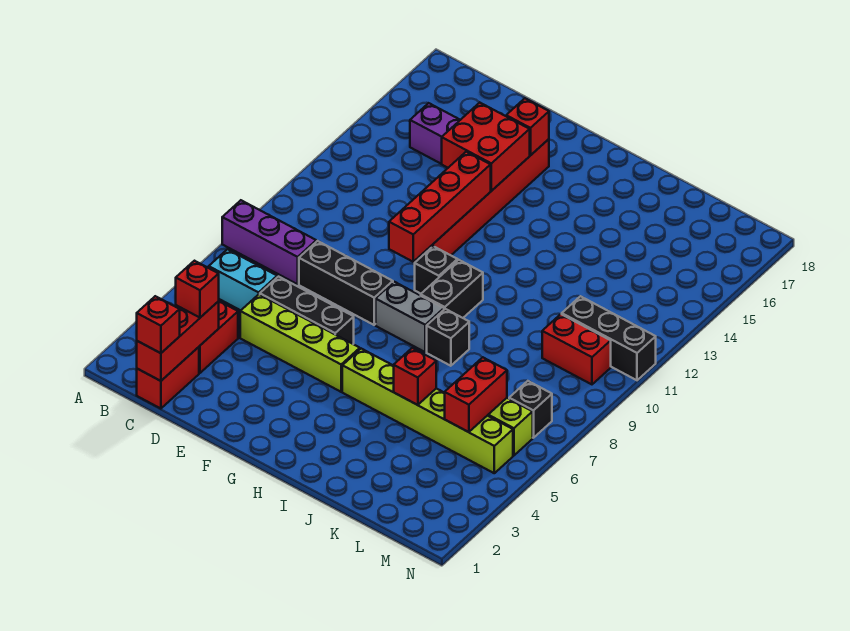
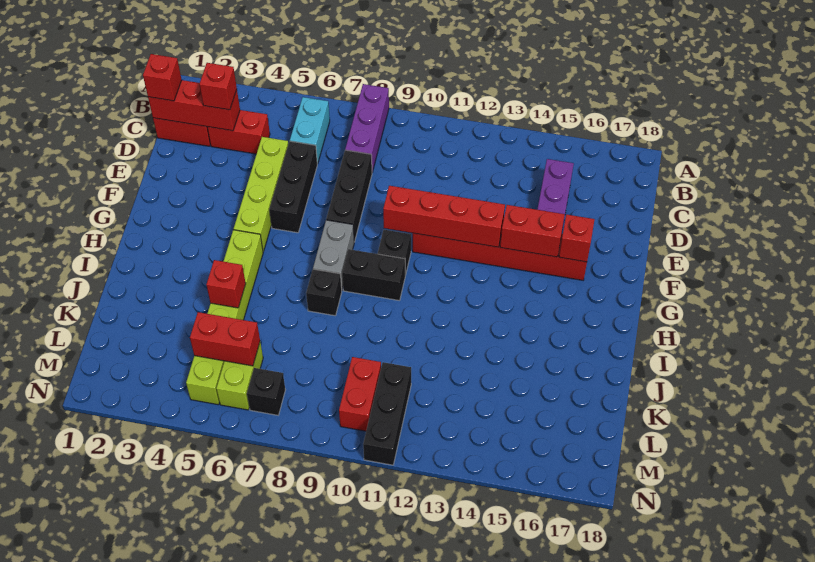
red brick E14:F15 level 2 -> red brick F14:F15 level 2

